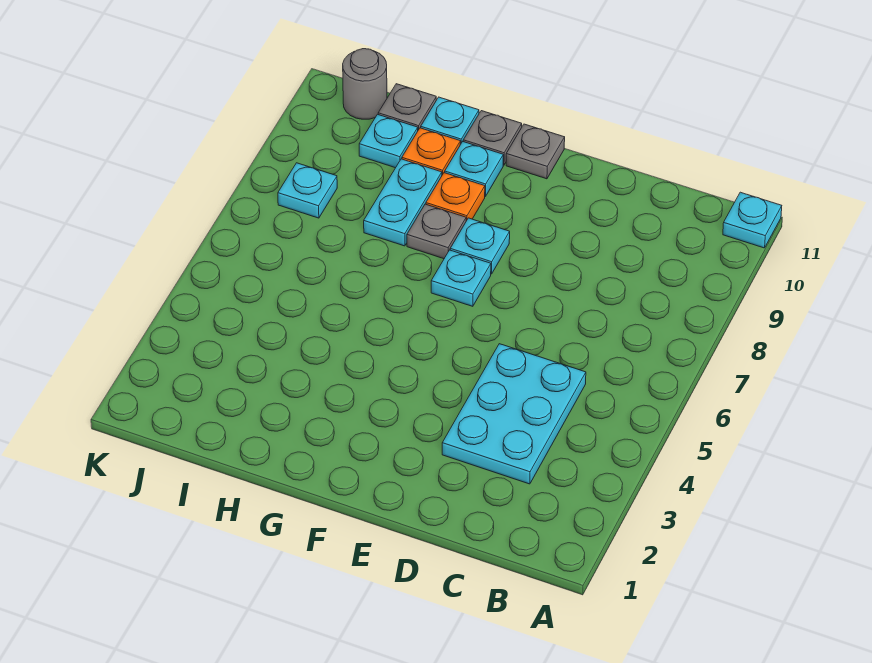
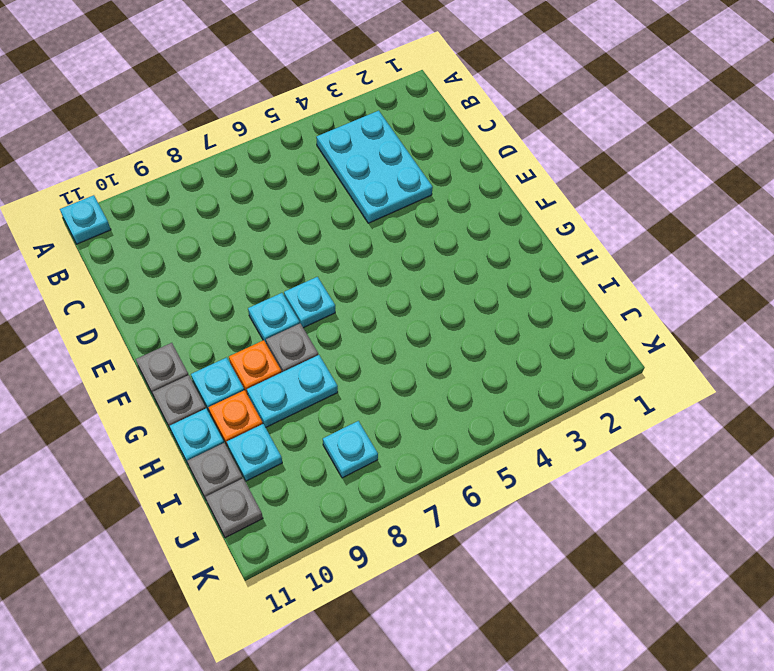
cyan plate C3:D5 level 1 -> cyan plate B3:D4 level 1
grey round brick J11 level 1 -> grey plate J11 level 1

